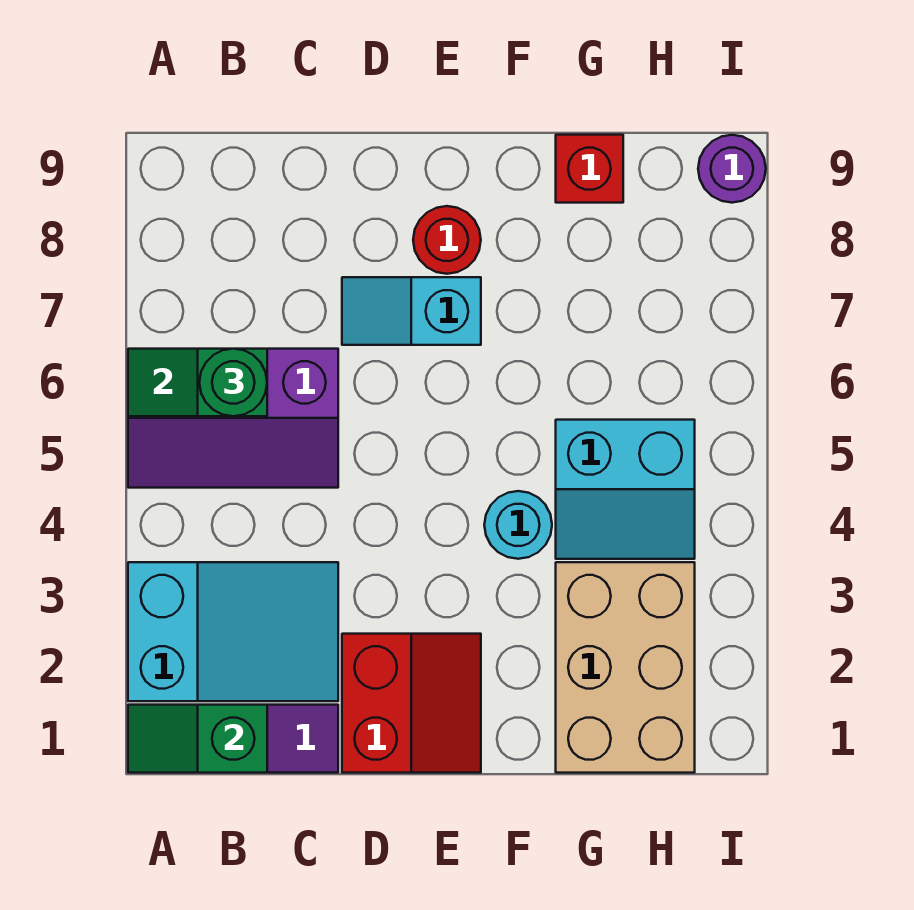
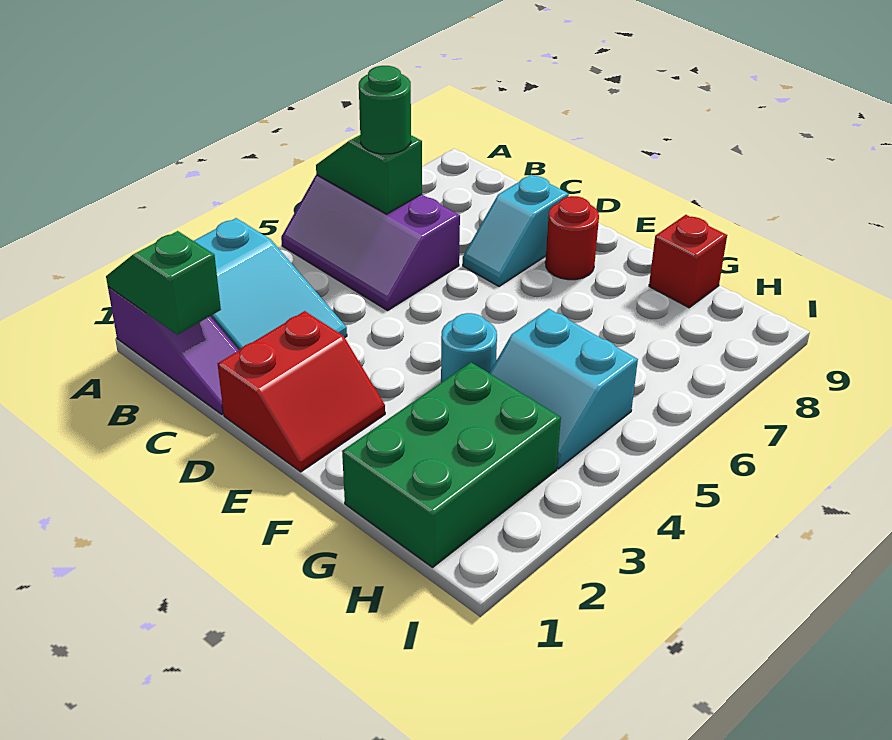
cyan slope D7:E7 level 1 top E -> cyan slope D7:D8 level 1 top 8
tan brick G1:H3 level 1 -> green brick G1:H3 level 1
purple round brick I9 level 1 -> none

